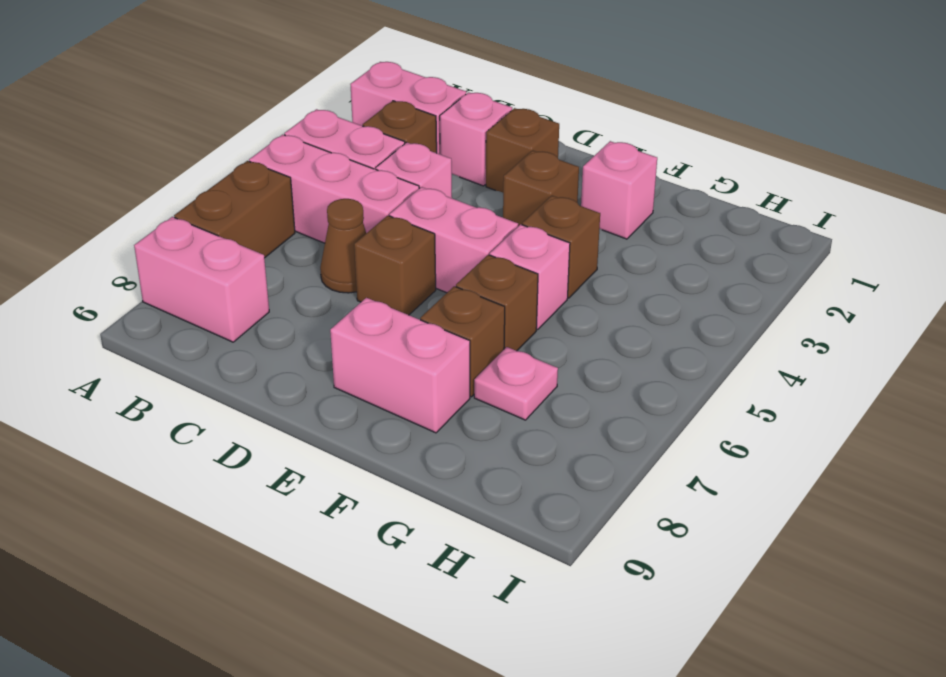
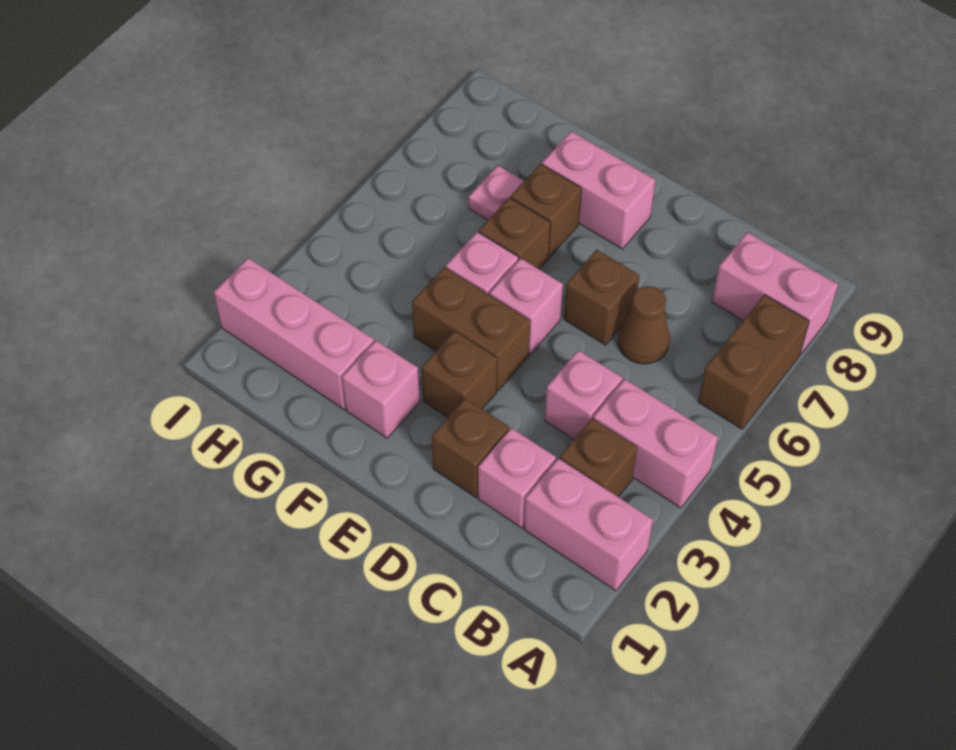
pink brick A5:C5 level 1 -> pink brick G2:I2 level 1
pink brick D5:E5 level 1 -> pink brick E5 level 1
brown brick F4 level 1 -> brown brick E4:F4 level 1

